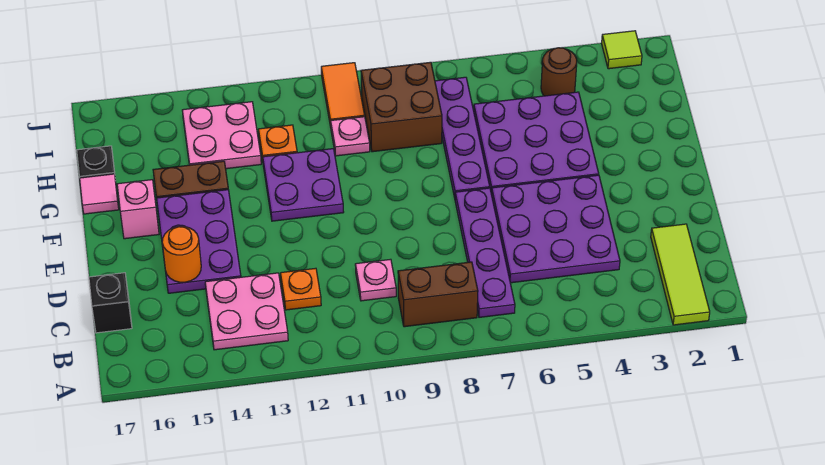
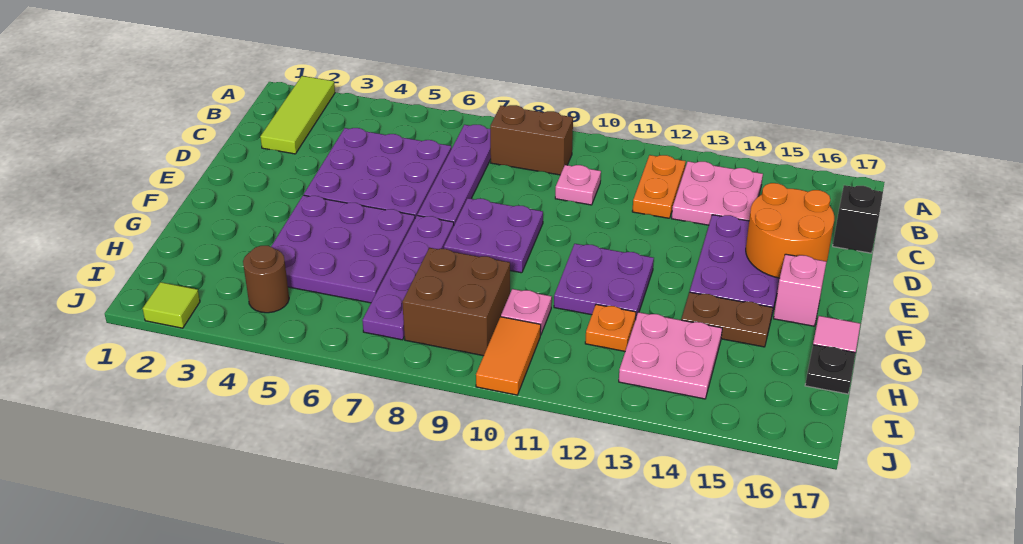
orange plate C12 level 1 -> orange plate B12:C12 level 1
orange round brick D15 level 2 -> orange round brick D15:E16 level 2
none -> purple plate E8:F9 level 1

